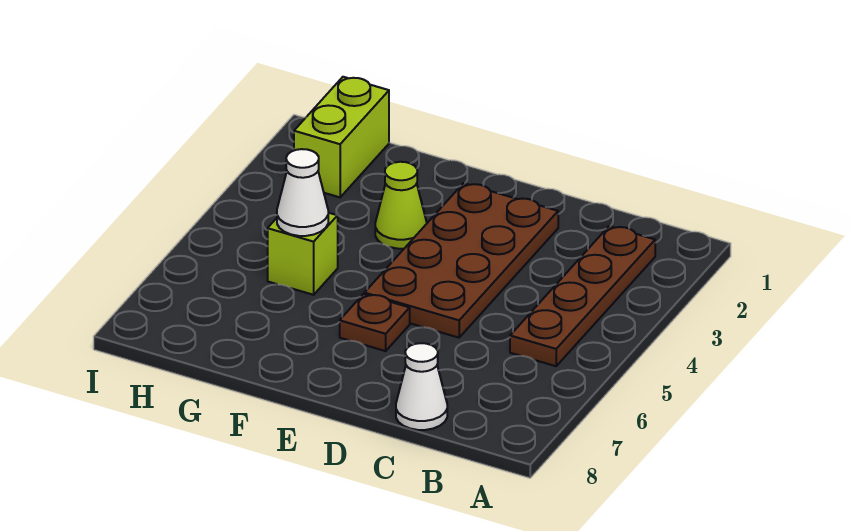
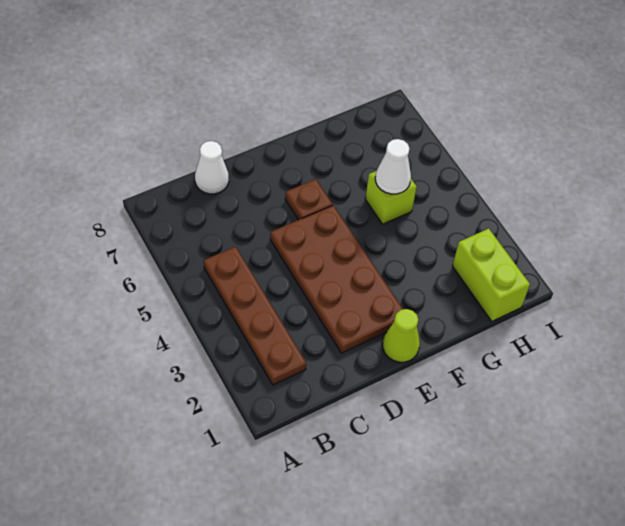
lime cone F3 level 1 -> lime cone E1 level 1

